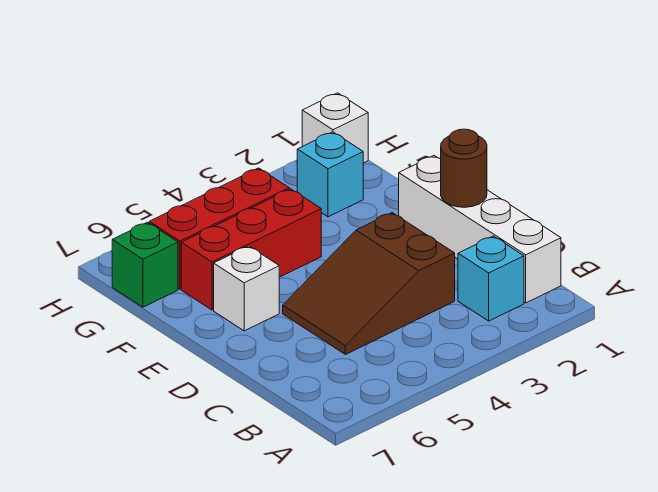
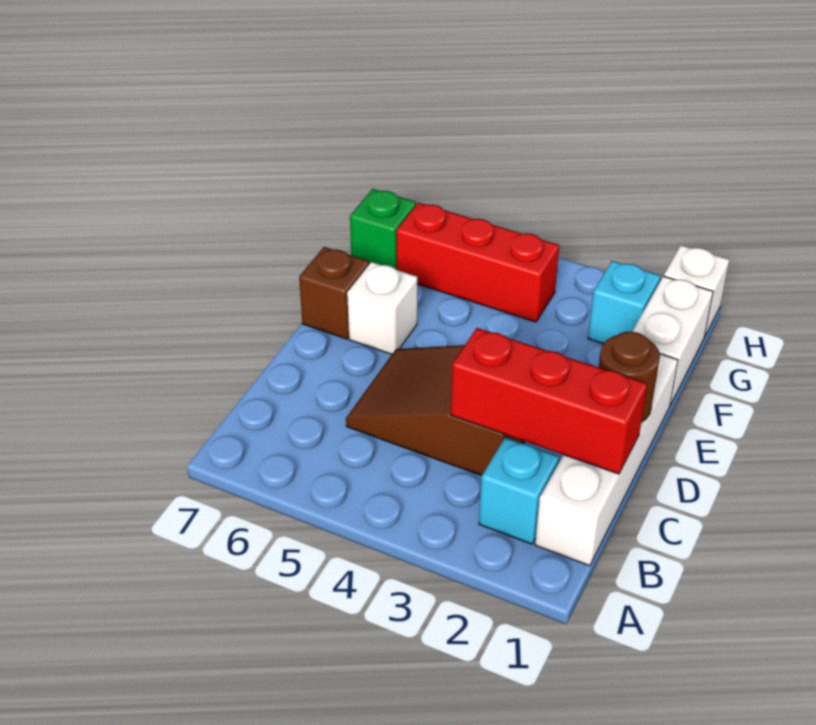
none -> brown brick E7 level 1
none -> white brick F1:G1 level 1
red brick F4:F6 level 1 -> red brick C1:C3 level 2

